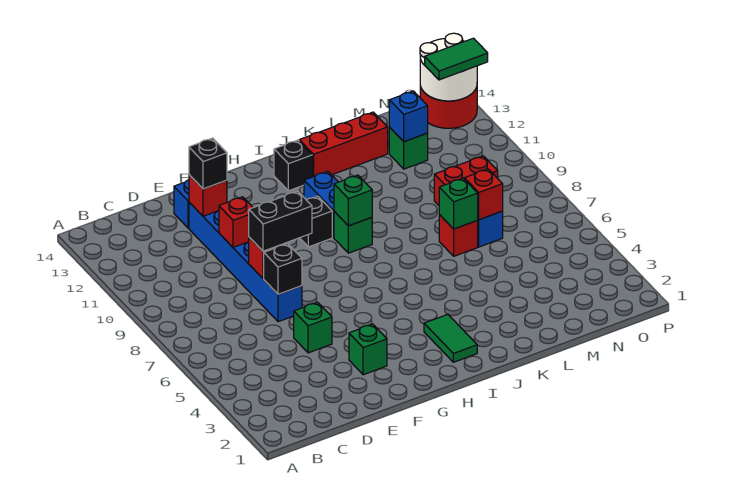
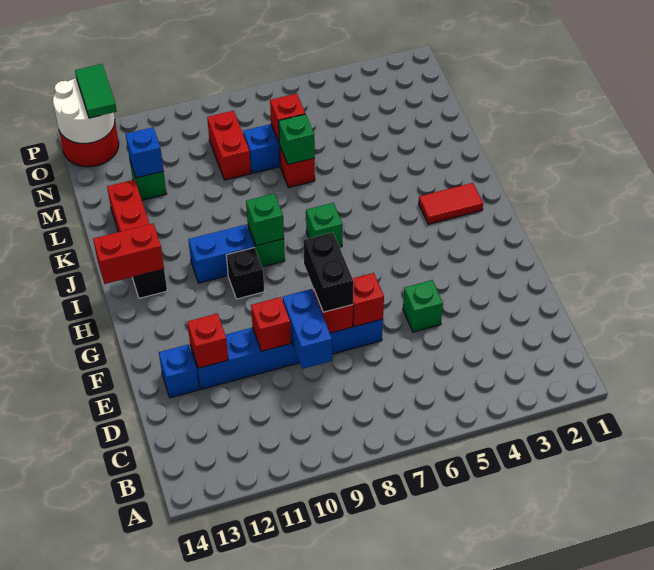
none -> blue brick D9:E9 level 2
black brick E7 level 2 -> red brick E7 level 2
black brick E12 level 3 -> none
green brick F3 level 1 -> green brick I7 level 1
green tile I2:I3 level 1 -> red tile I2:I3 level 1
none -> red brick I13:I14 level 2

